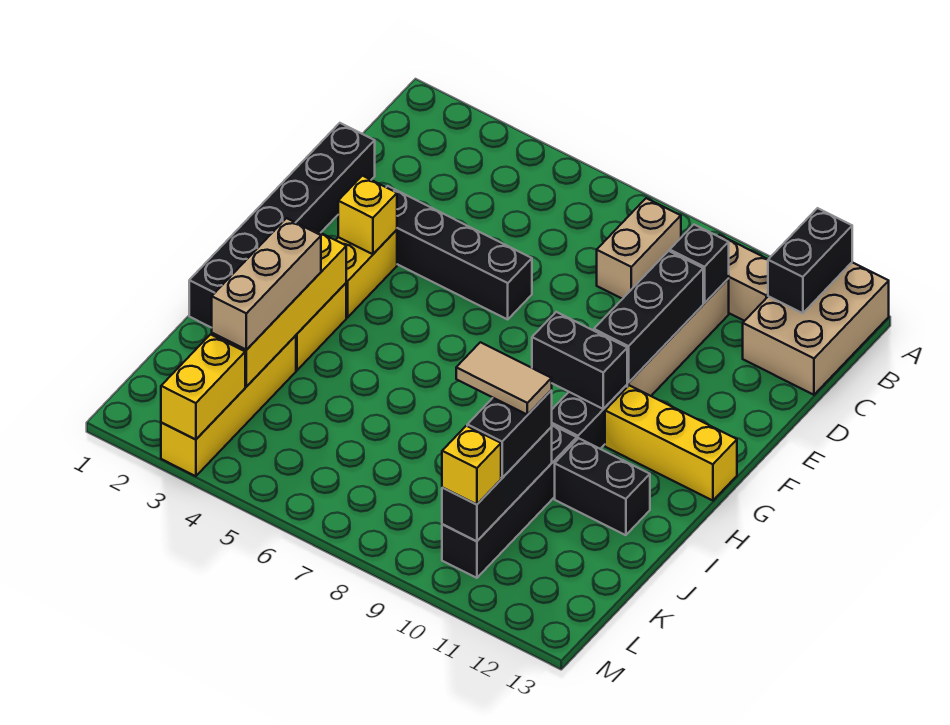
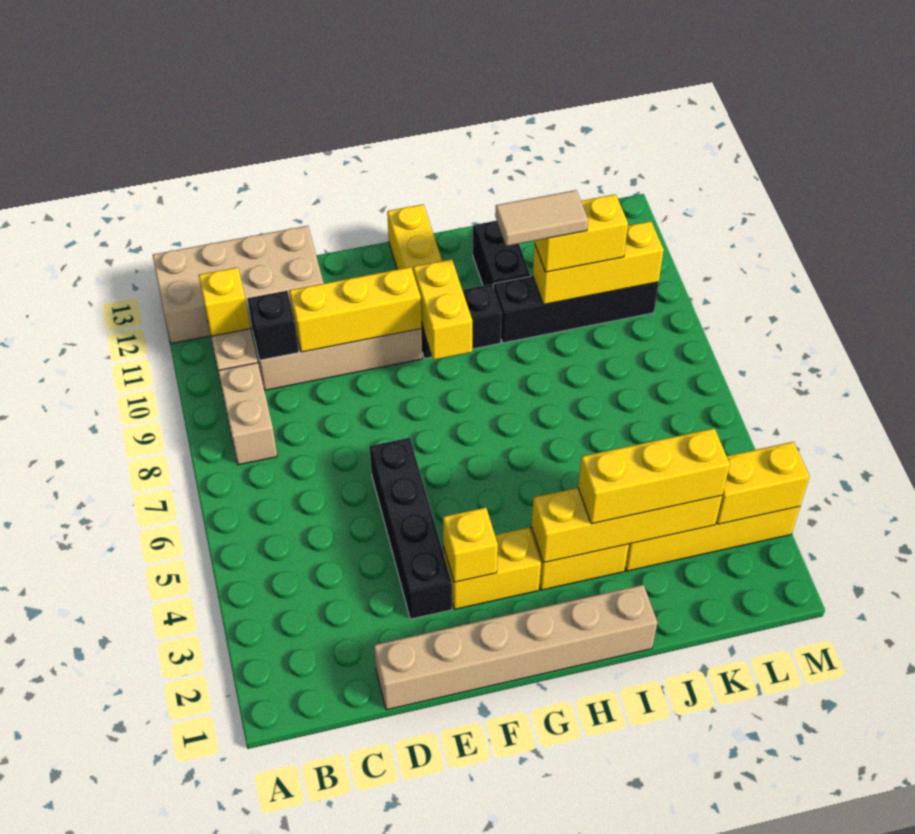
tan brick A12:C13 level 1 -> tan brick A12:D13 level 1
black brick A12:B12 level 2 -> none
tan brick B8:C8 level 1 -> tan brick B8:B9 level 1
black brick D1:I1 level 1 -> tan brick D1:I1 level 1
black brick D10:F10 level 2 -> yellow brick D10:F10 level 2
black brick G9:G10 level 2 -> yellow brick G9:G10 level 2
tan brick I3:K3 level 3 -> yellow brick I3:K3 level 3
tan tile J9:J10 level 4 -> tan tile I10:J10 level 4
black brick J10:L10 level 2 -> yellow brick J10:L10 level 2
black brick J10:K10 level 3 -> yellow brick J10:K10 level 3
yellow brick L10 level 3 -> yellow brick B11 level 2

